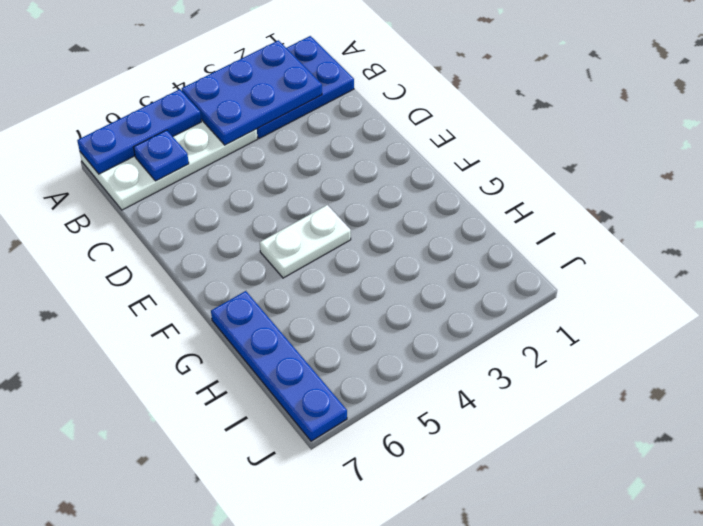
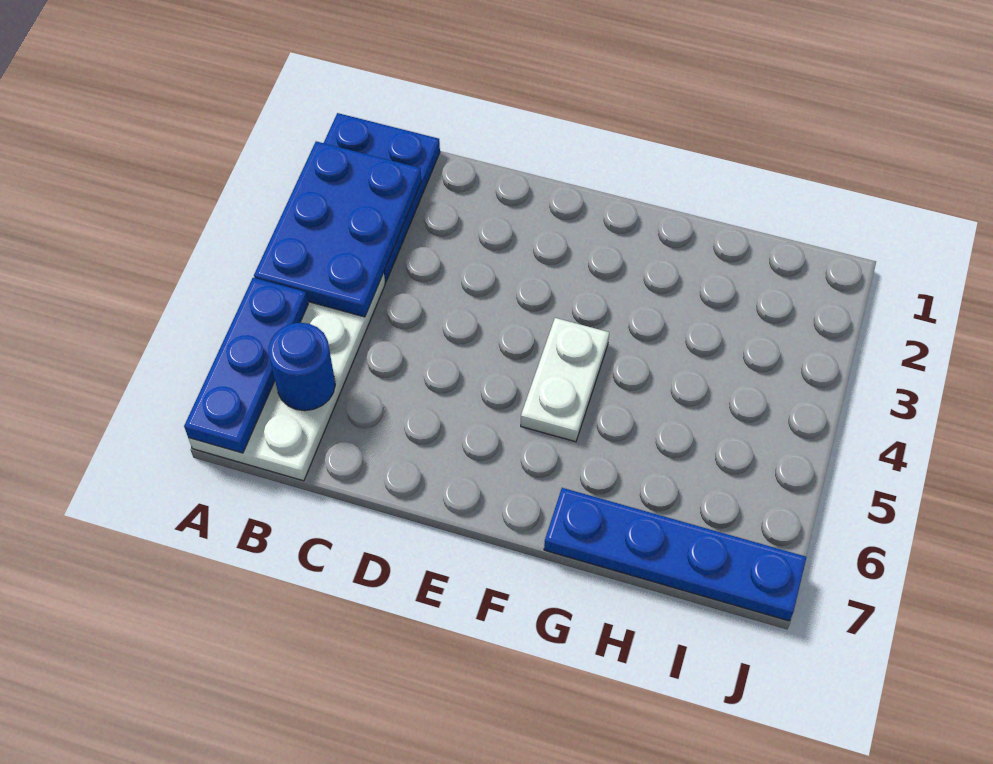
blue plate B6 level 2 -> blue round brick B6 level 2

